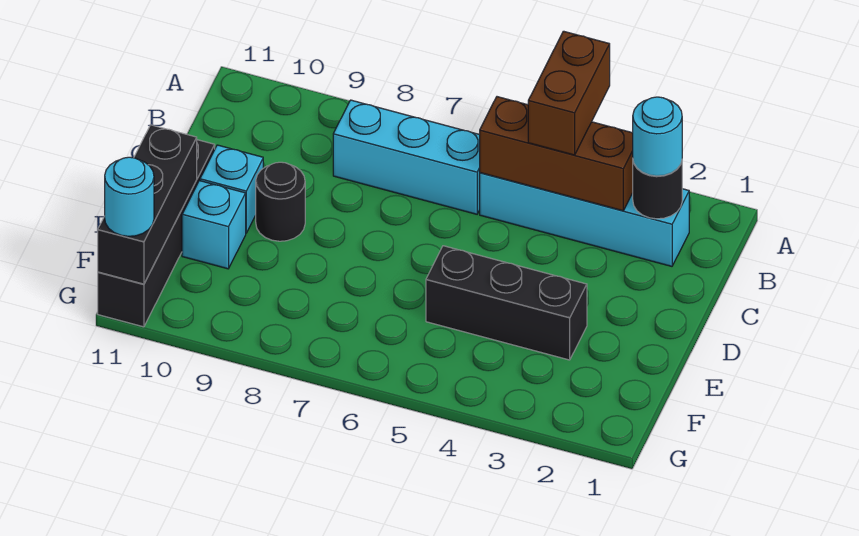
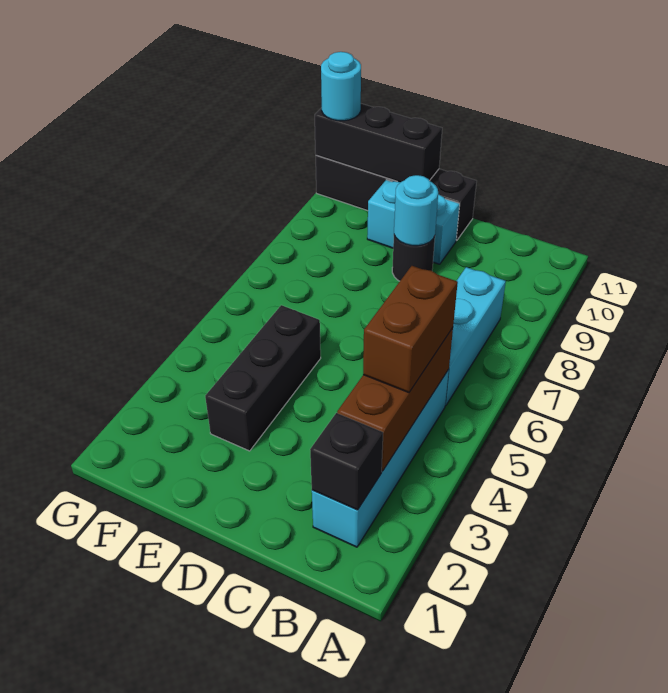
brown brick A4:B4 level 3 -> brown brick B4:B5 level 3
black round brick B2 level 2 -> black brick B2 level 2
cyan round brick B2 level 3 -> cyan round brick D9 level 2

